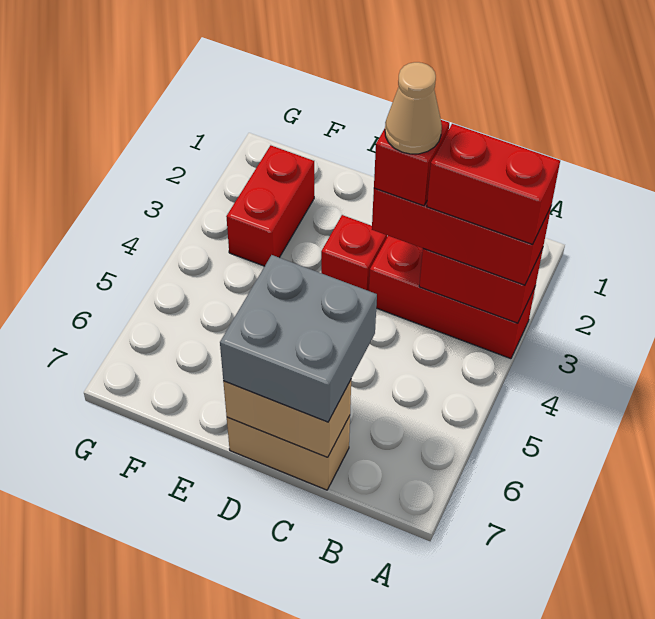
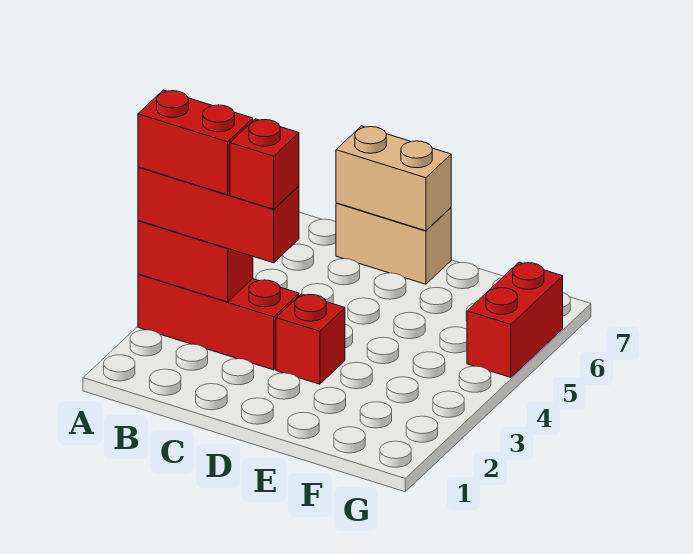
tan cone C3 level 5 -> none
grey brick C6:D7 level 3 -> none
red brick F2:F3 level 1 -> red brick G5:G6 level 1

